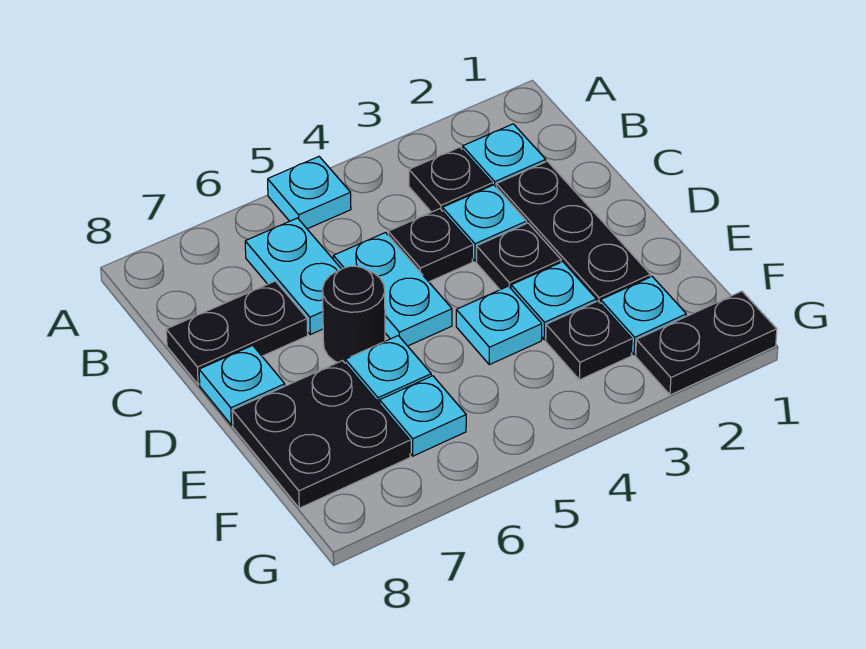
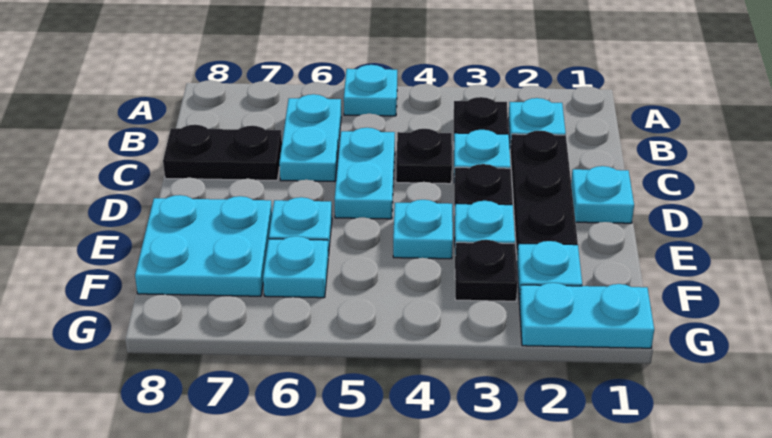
black round brick D6 level 1 -> none
cyan plate D8 level 1 -> cyan plate D1 level 1
black plate E7:F8 level 1 -> cyan plate E7:F8 level 1
black plate G1:G2 level 1 -> cyan plate G1:G2 level 1

